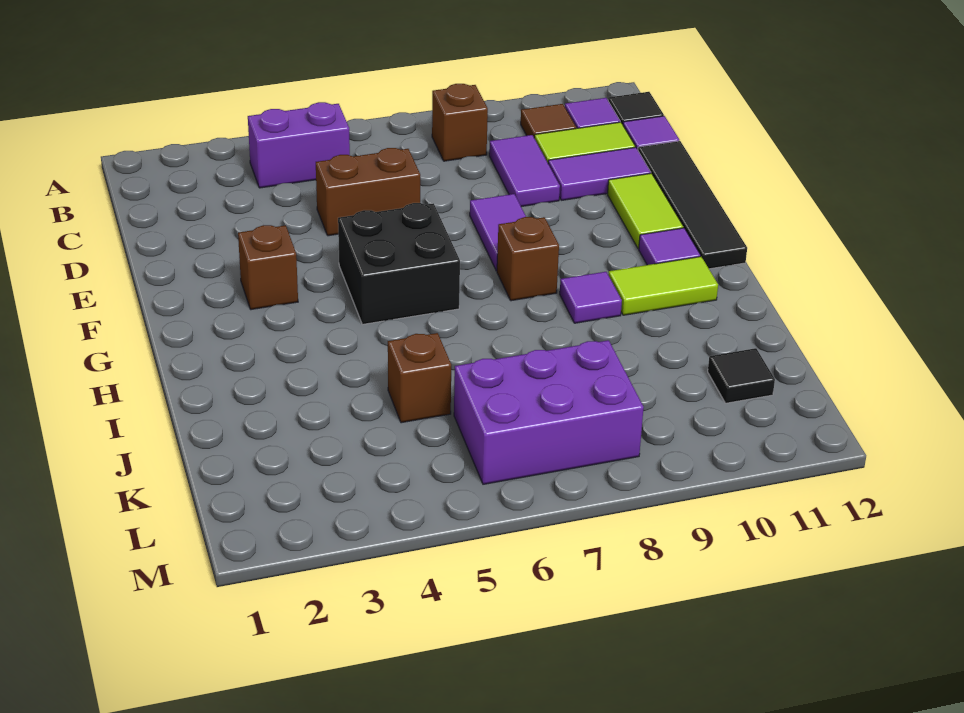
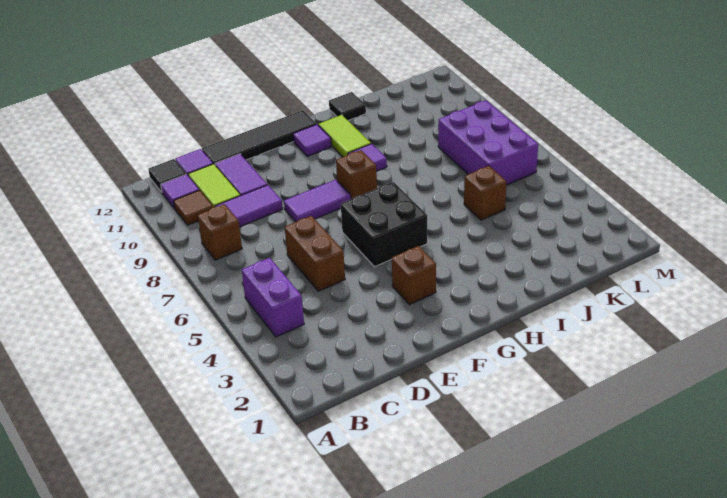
lime tile E11:F11 level 1 -> none
black tile K11 level 1 -> black tile I12 level 1

